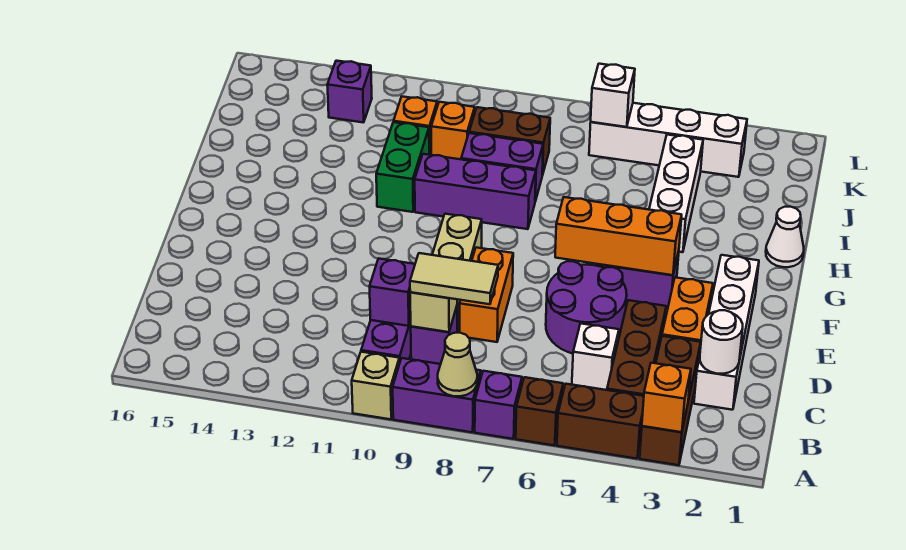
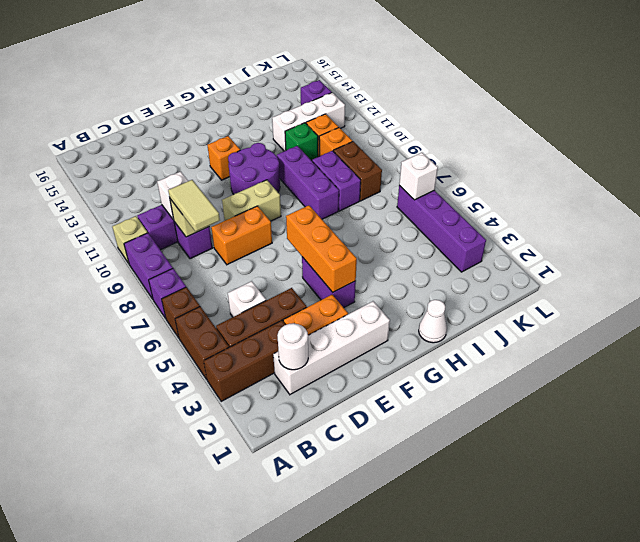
orange brick A3 level 2 -> orange brick F12 level 1
tan cone A8 level 2 -> none
purple brick C10 level 2 -> white brick C10 level 2
purple round brick D5:E6 level 1 -> purple round brick F10:G11 level 1
white brick H4:J4 level 1 -> white brick I12:K12 level 1
green brick H11:I11 level 1 -> green brick I11 level 1
white brick K3:K6 level 1 -> purple brick K3:K6 level 1

